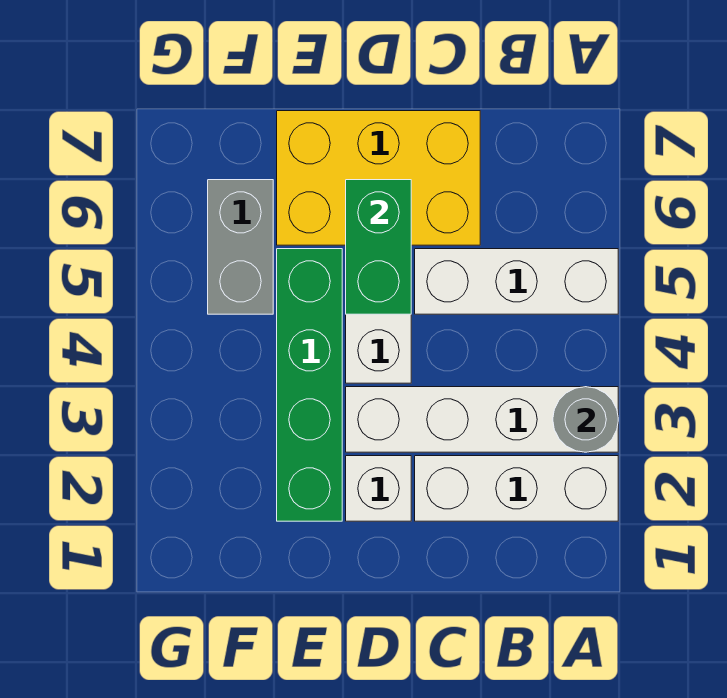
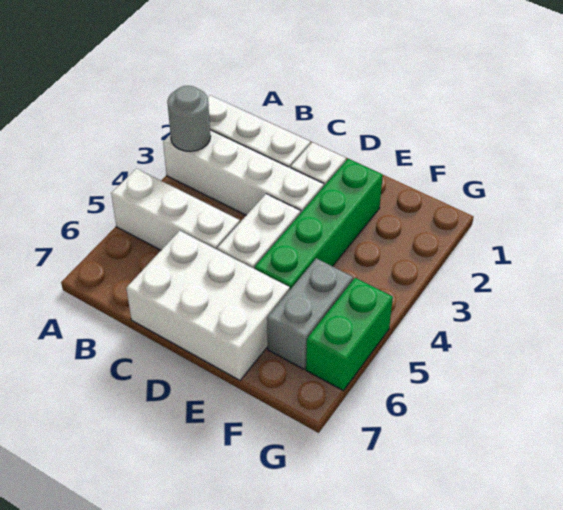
yellow brick C6:E7 level 1 -> white brick C6:E7 level 1
green brick D5:D6 level 2 -> green brick G5:G6 level 1

